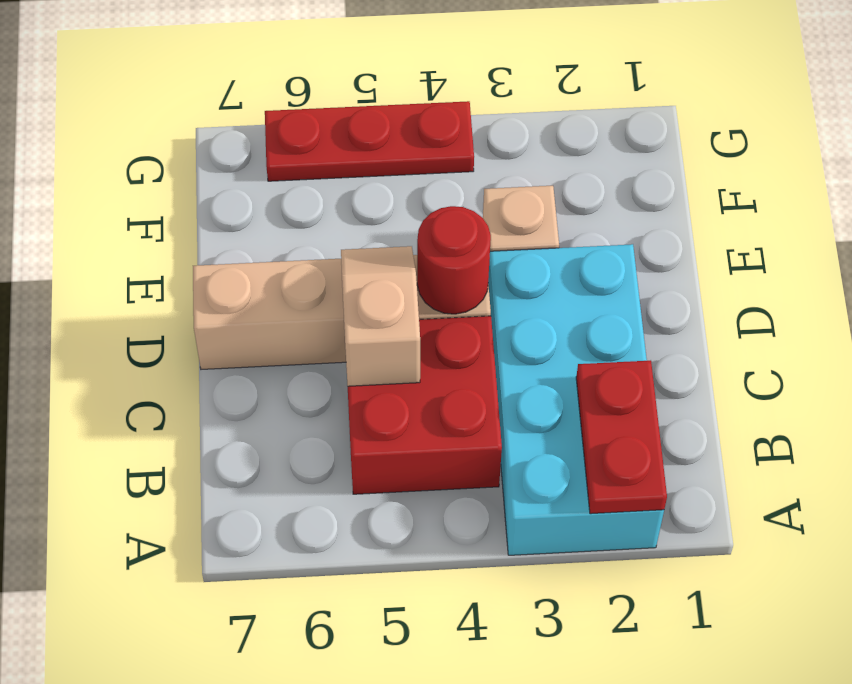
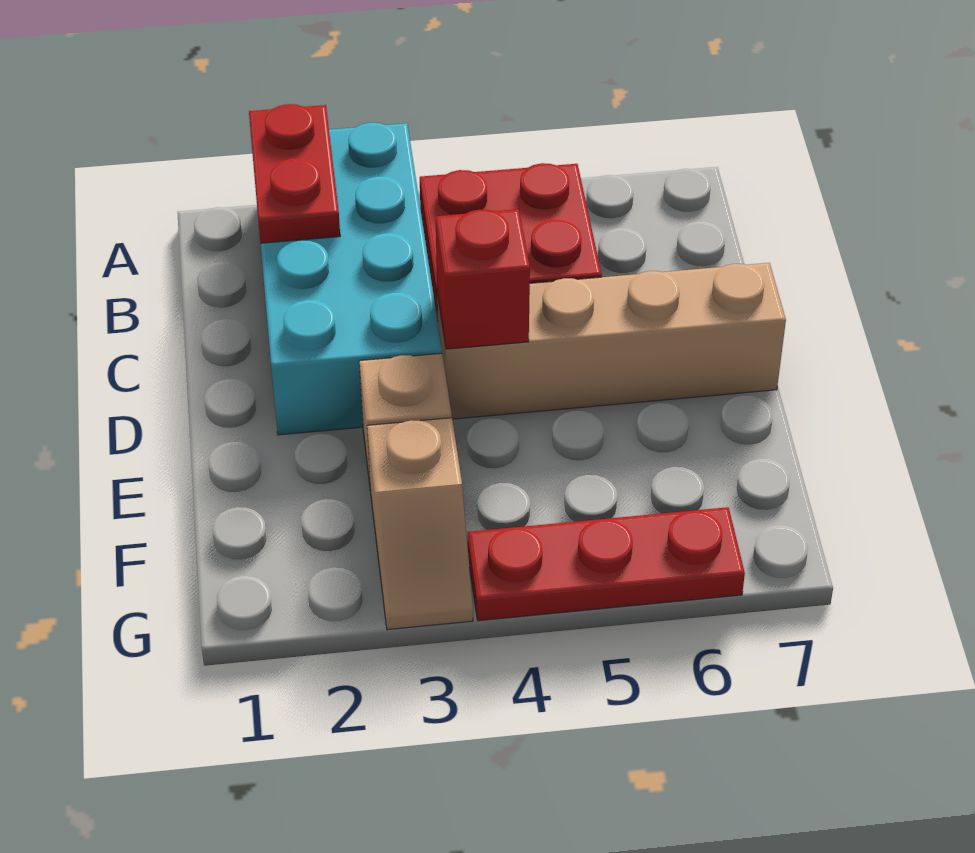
tan slope C5:D5 level 2 top C -> tan slope F3:G3 level 1 top F
red round brick D4 level 2 -> red brick D4 level 2

